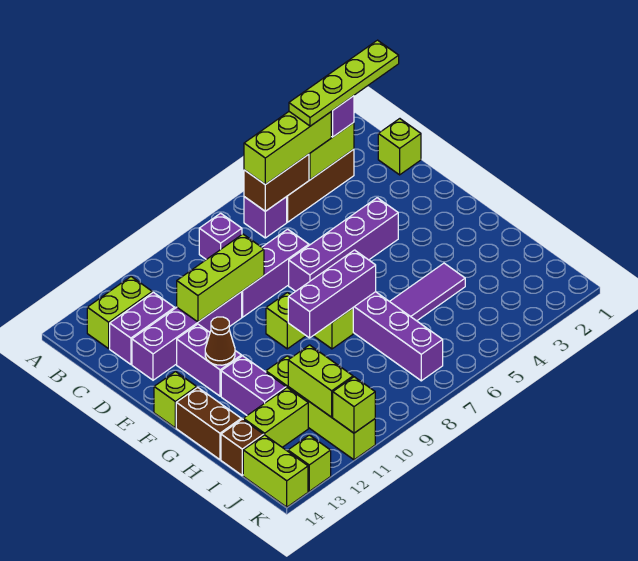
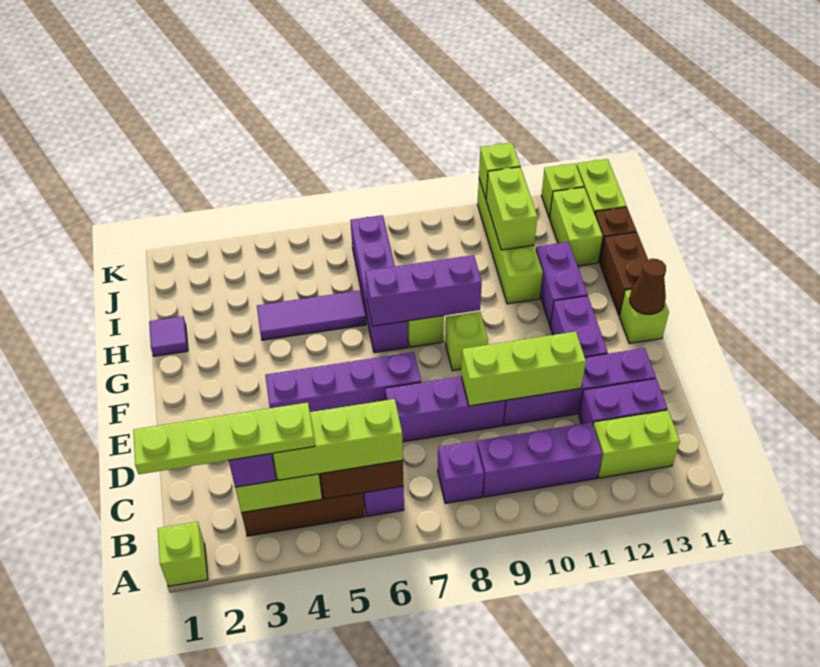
none -> purple brick B9:B11 level 1
lime brick C1 level 1 -> lime brick A1 level 1
brown cone F12 level 2 -> brown cone F14 level 2
none -> purple tile H1 level 1
lime brick I12:I13 level 1 -> lime brick I13:J13 level 1

